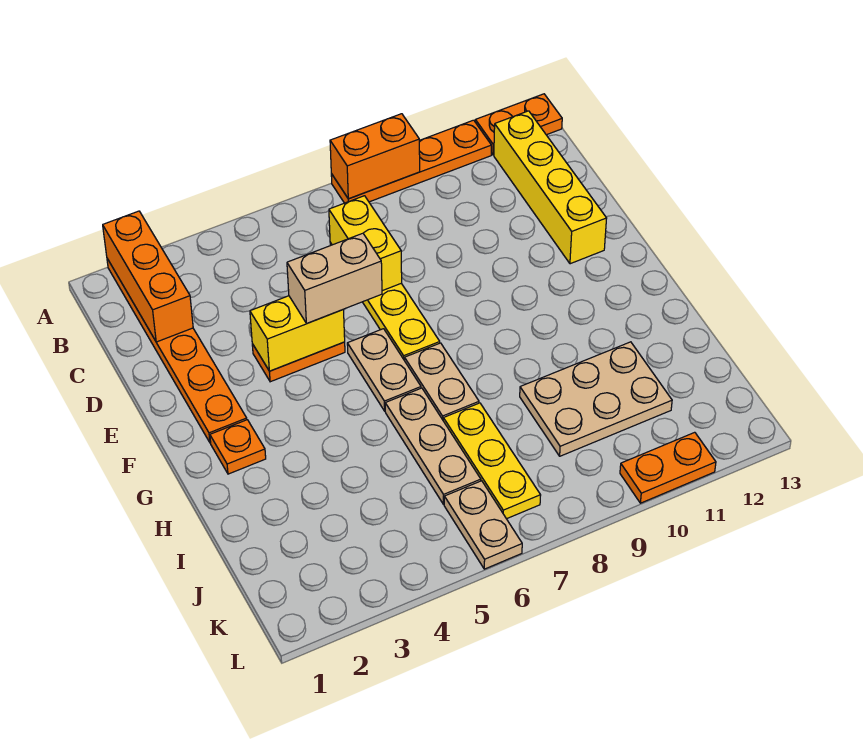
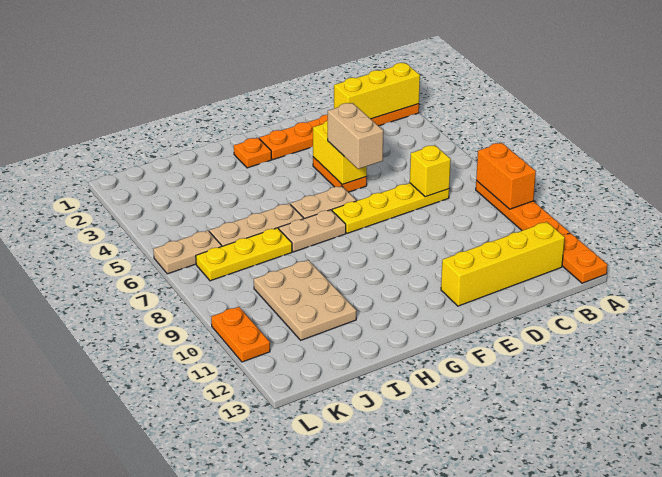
orange brick A2:C2 level 2 -> yellow brick A2:C2 level 2
yellow brick C7:D7 level 2 -> yellow brick C7 level 2

